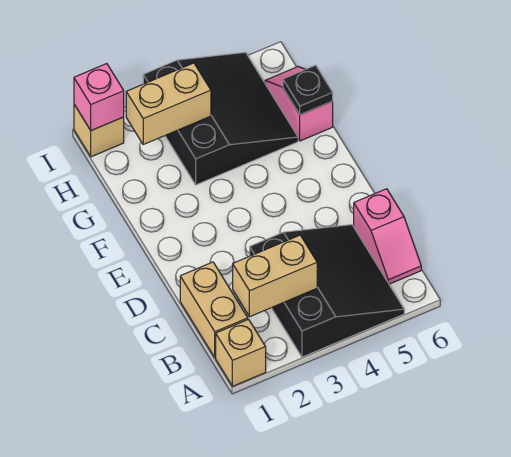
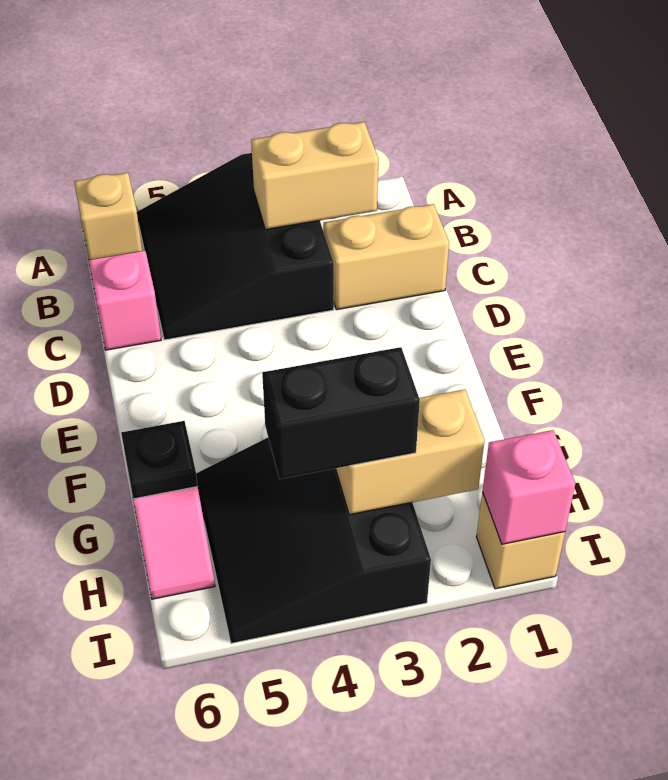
tan brick A1 level 1 -> tan brick A6 level 1
tan brick B1:C1 level 1 -> tan brick C1:C2 level 1
none -> black brick H3:H4 level 3

